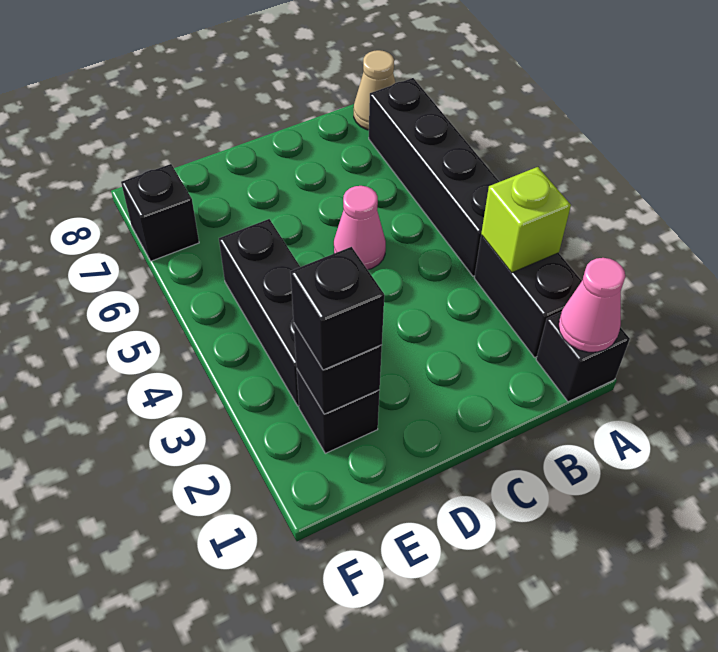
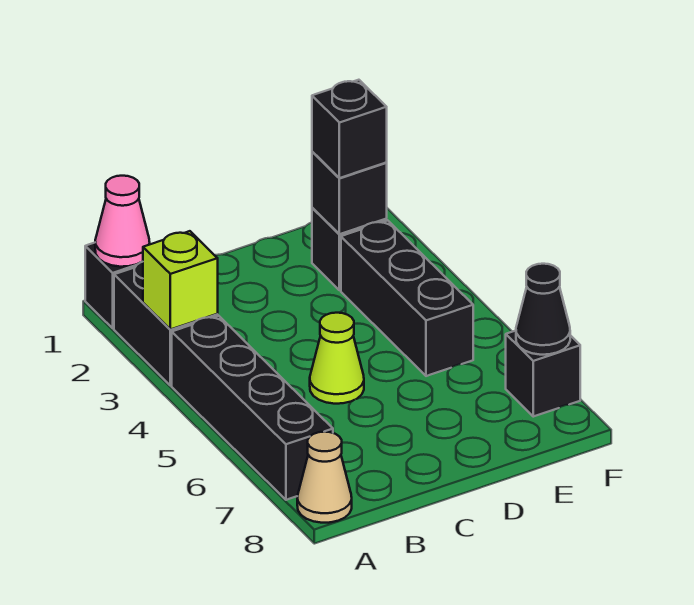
pink cone C5 level 1 -> lime cone C5 level 1
none -> black cone F7 level 2

